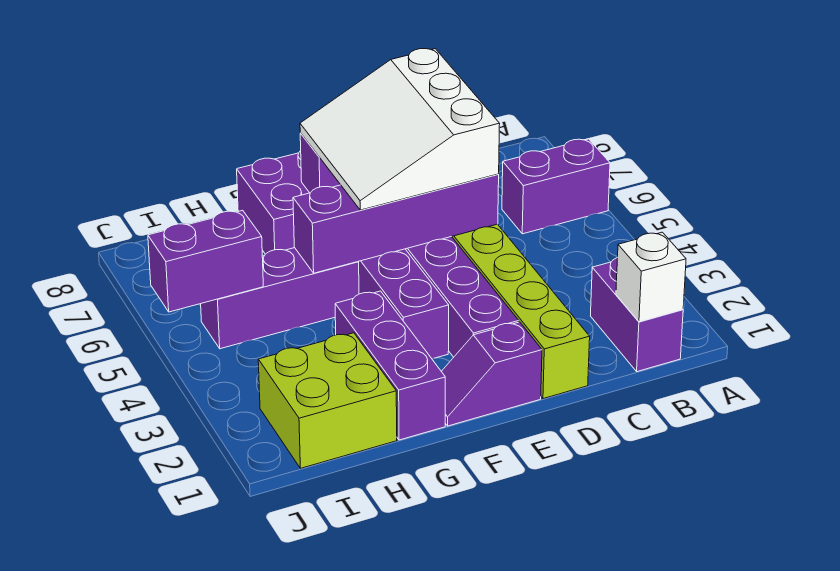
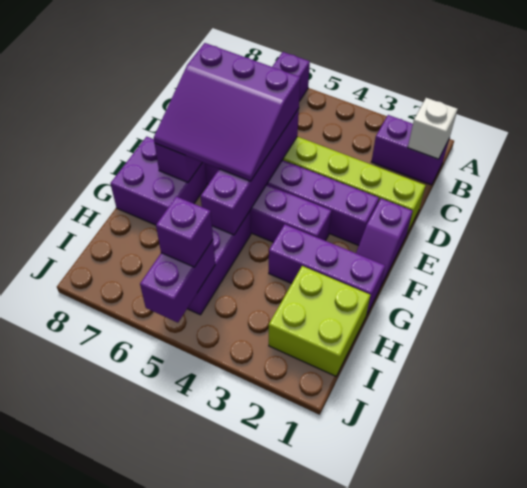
white slope D5:F7 level 3 top D -> purple slope D5:F7 level 3 top D
none -> purple brick I5 level 3

